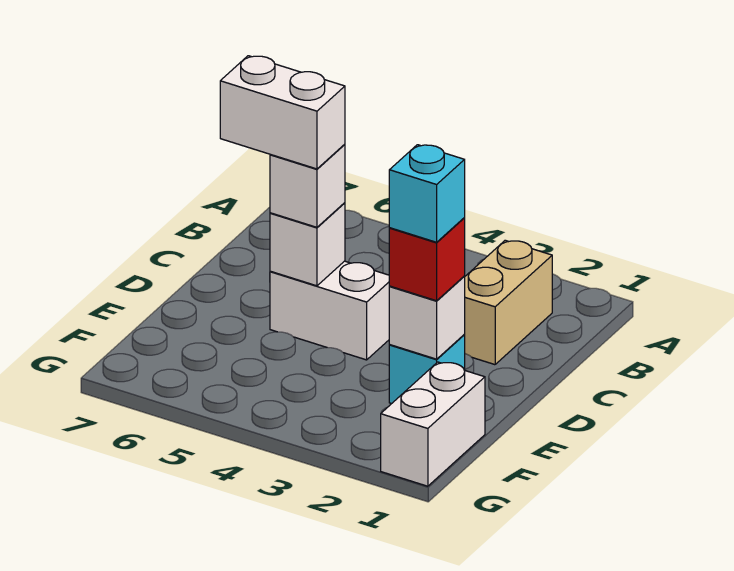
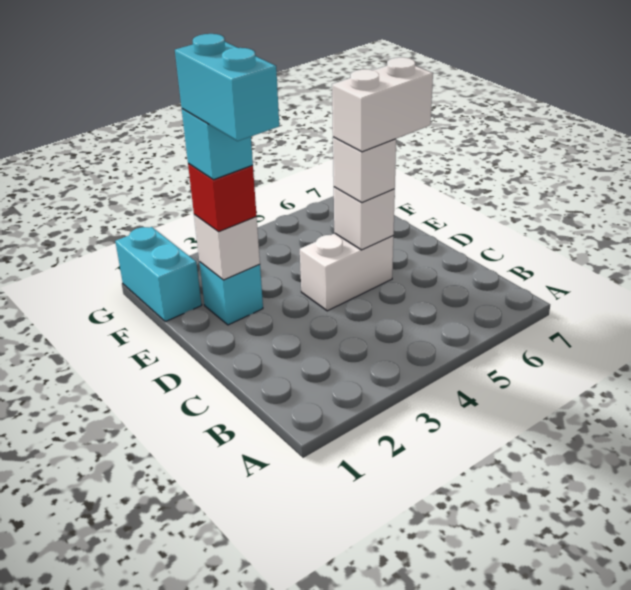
tan brick B2:C2 level 1 -> none
none -> cyan brick D2:E2 level 5
white brick F1:G1 level 1 -> cyan brick F1:G1 level 1

